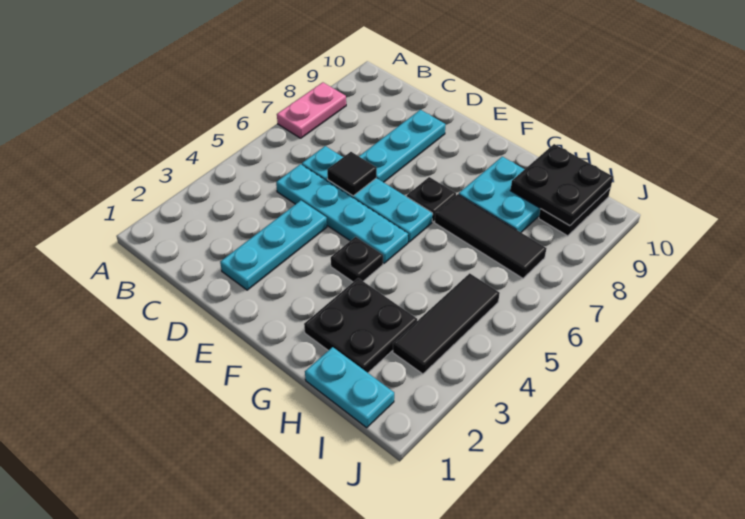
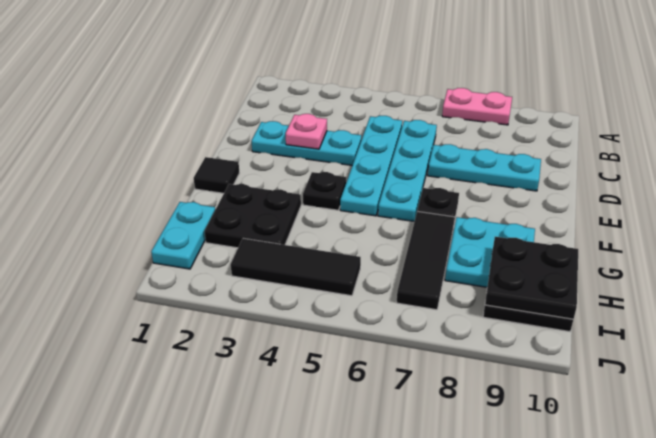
none -> pink plate D3 level 2
black tile D6 level 2 -> black tile F1 level 1

